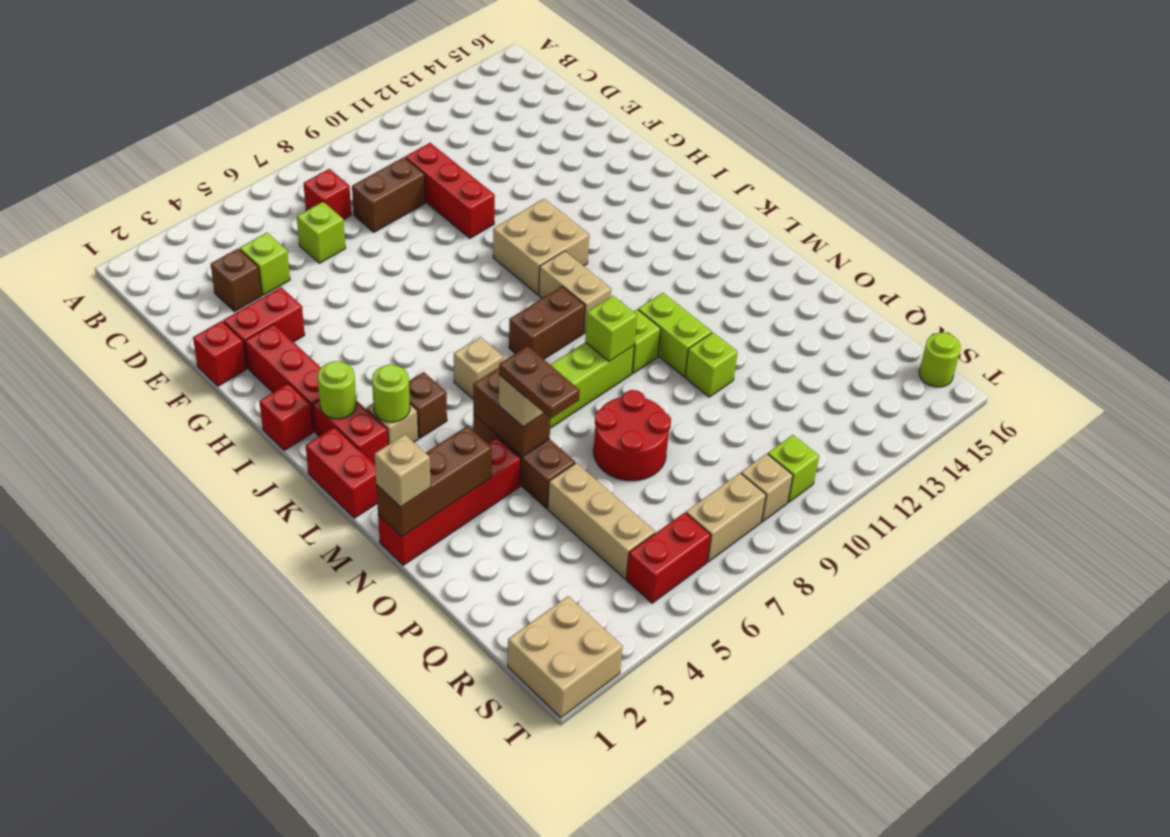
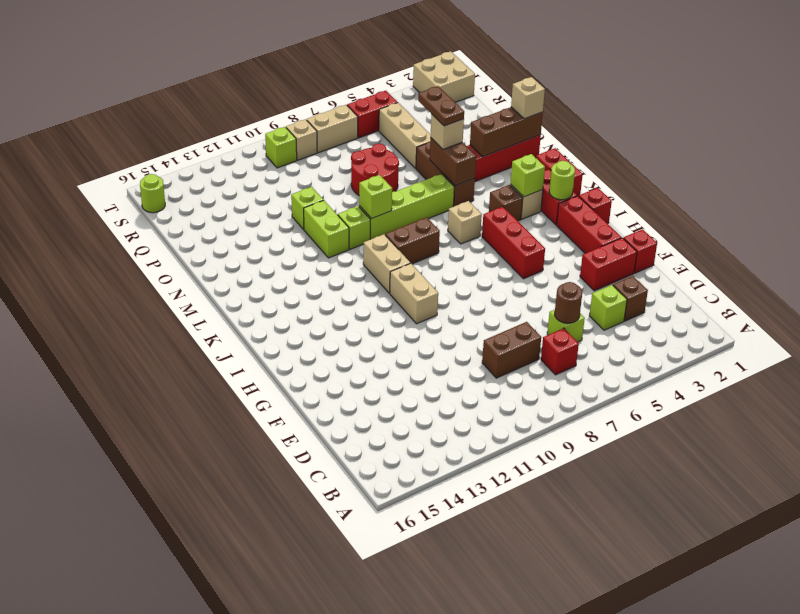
none -> brown round brick D6 level 2
red brick D10:F10 level 1 -> red brick H5:J5 level 1
tan brick H10:I11 level 1 -> tan brick H10:I10 level 1
lime round brick K3 level 2 -> lime brick K3 level 2

